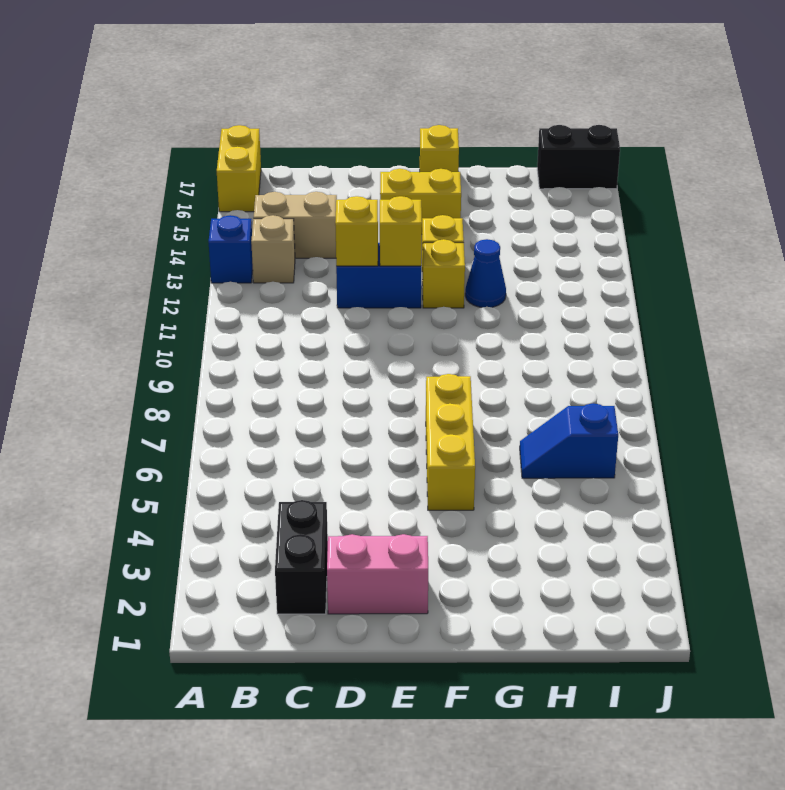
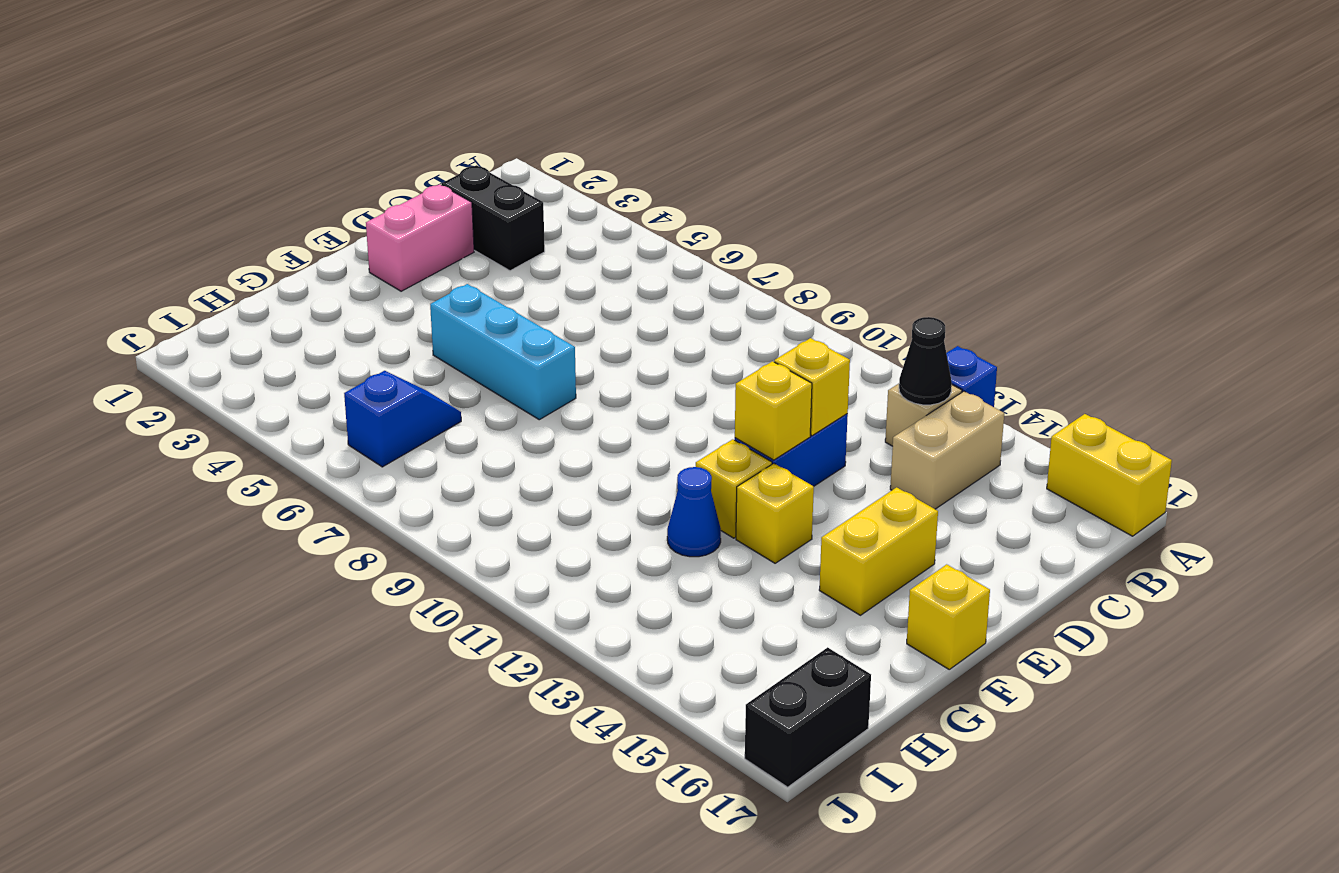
none -> black cone B13 level 2
yellow brick F5:F7 level 1 -> cyan brick F5:F7 level 1

